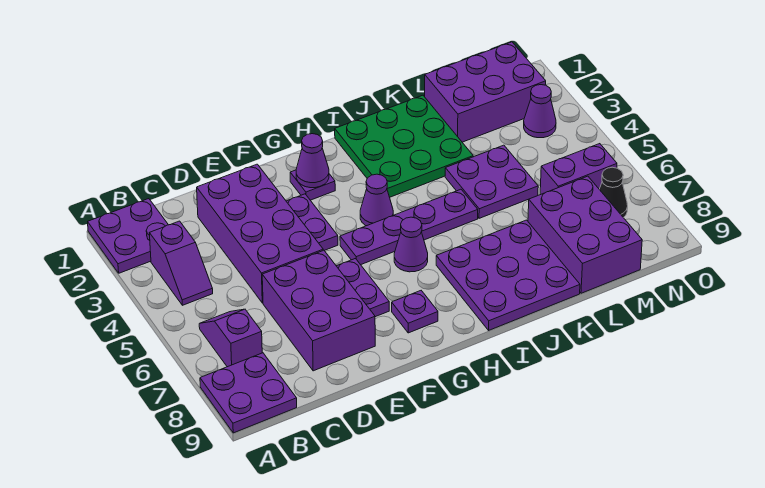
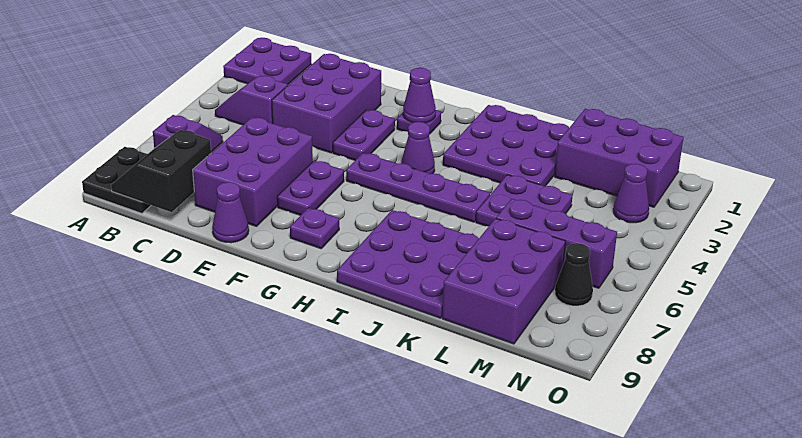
purple plate A8:B9 level 1 -> black plate A8:B9 level 1
purple slope B3:B4 level 1 top 3 -> purple slope B4:C4 level 1 top C
none -> black slope B8:C9 level 2 top C
purple brick D2:E5 level 1 -> purple brick D2:E4 level 1
purple cone H6 level 1 -> purple cone E9 level 1
green plate I1:K3 level 1 -> purple plate I1:K3 level 1
purple brick M6:N6 level 1 -> purple brick L6:N6 level 1

